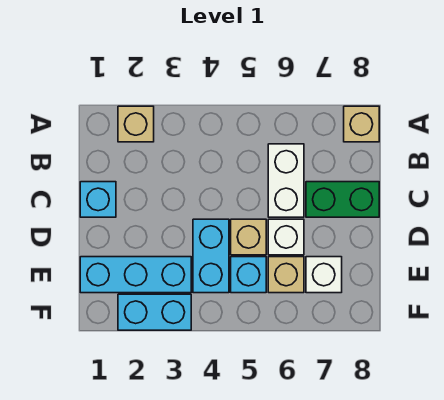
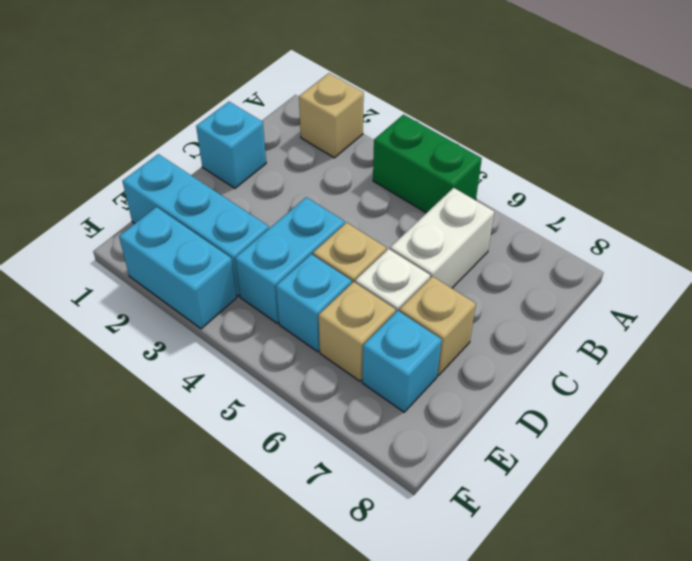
tan brick A8 level 1 -> tan brick D7 level 1
green brick C7:C8 level 1 -> green brick A4:A5 level 1
white brick E7 level 1 -> cyan brick E7 level 1

